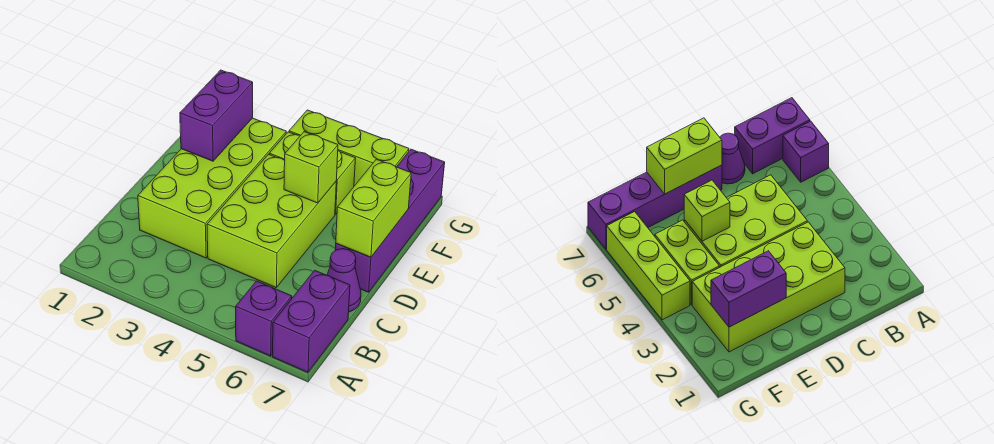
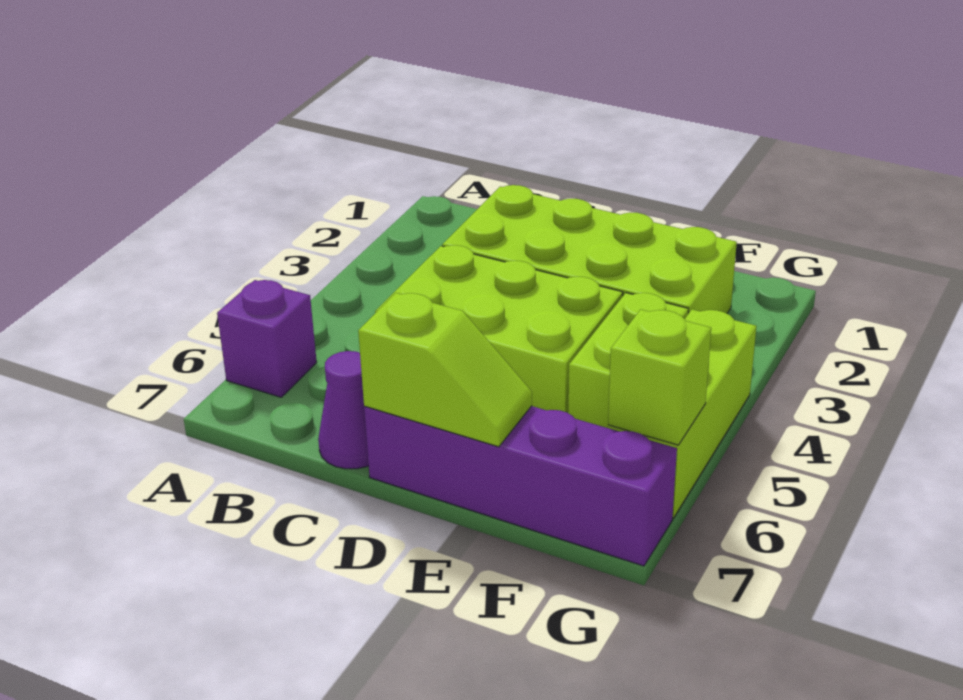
purple brick A7:B7 level 1 -> none
lime brick D7:E7 level 2 -> lime slope D7:E7 level 2 top D
purple brick E2:F2 level 2 -> none
lime brick E5 level 2 -> lime brick G6 level 2

